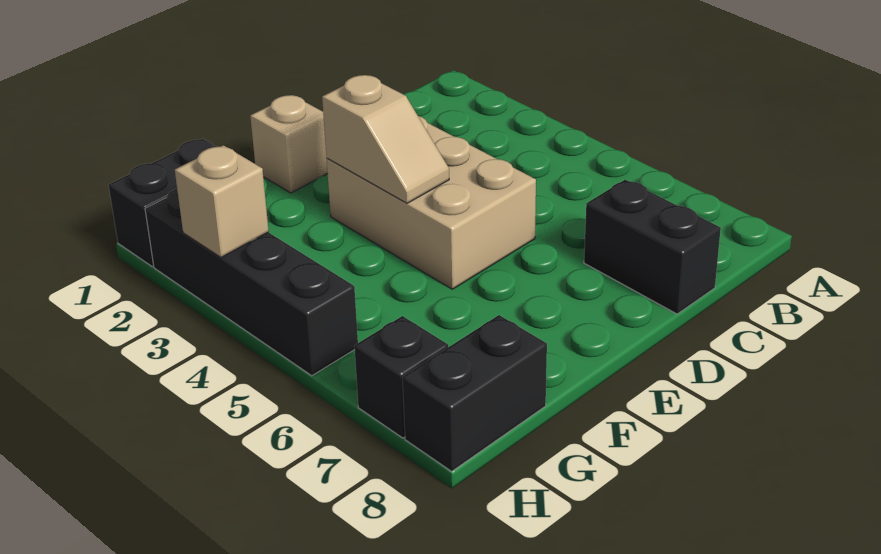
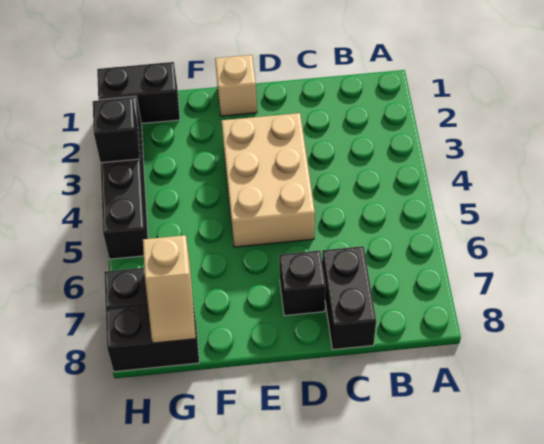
none -> black brick D7 level 1
tan slope E3:E4 level 2 top 3 -> tan slope G7:G8 level 2 top 7
tan brick H3 level 2 -> black brick H3 level 2

